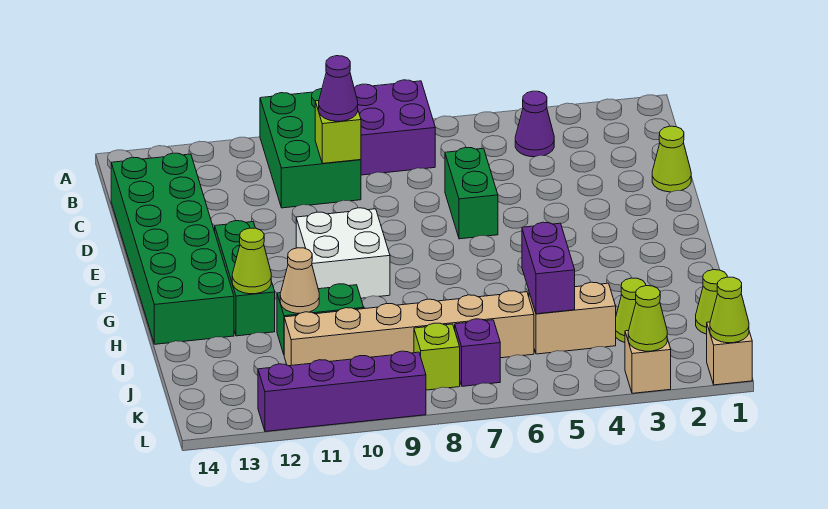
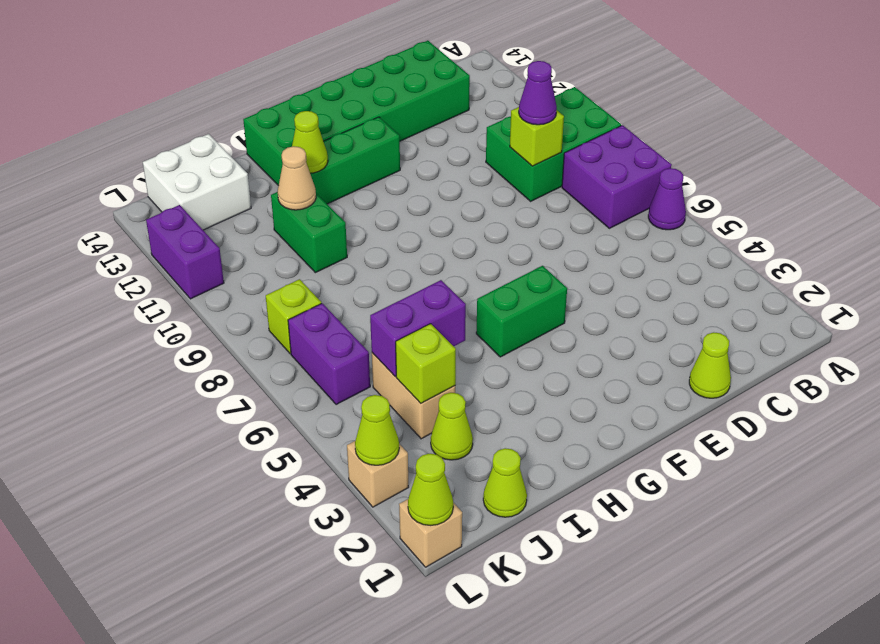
purple cone B4 level 1 -> purple cone A6 level 1
green brick D6:E6 level 1 -> green brick F5:G5 level 1
white brick F9:G10 level 1 -> white brick J13:K14 level 1
none -> lime brick J4 level 2
tan brick J6:J11 level 1 -> none
purple brick K7 level 1 -> purple brick K6:K7 level 1
purple brick L9:L12 level 1 -> purple brick L11:L12 level 1

